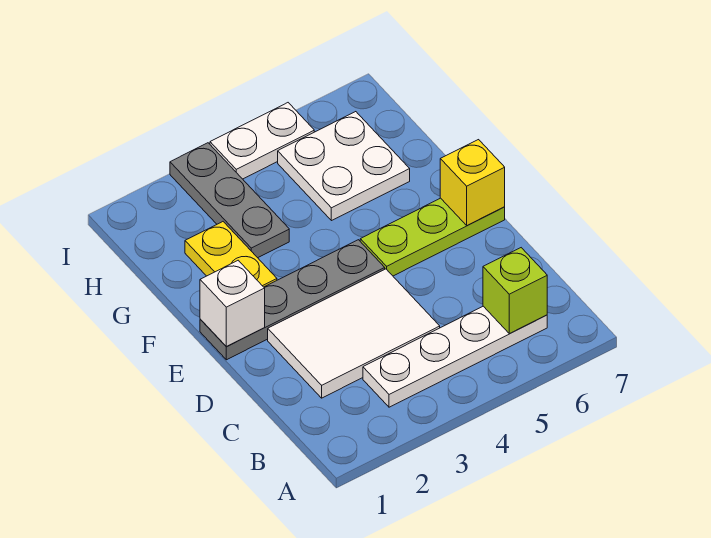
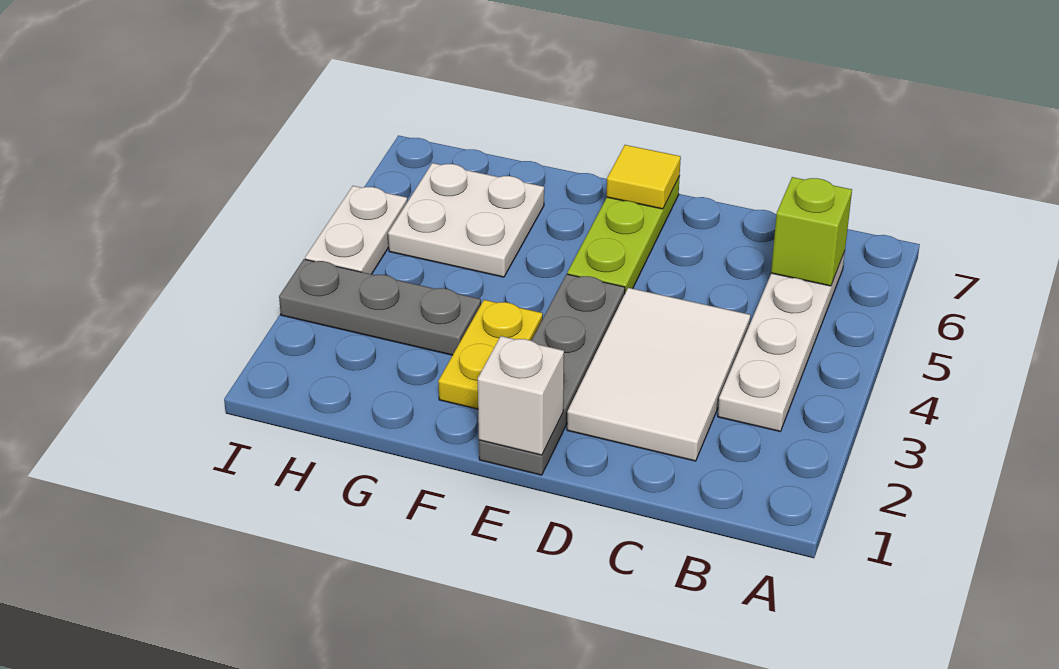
yellow brick E7 level 2 -> yellow tile E7 level 2
yellow plate F2:G2 level 1 -> yellow plate F2:F3 level 1

